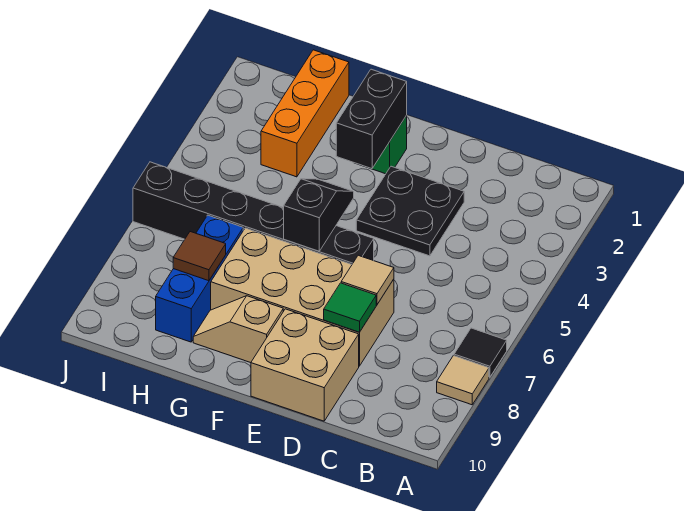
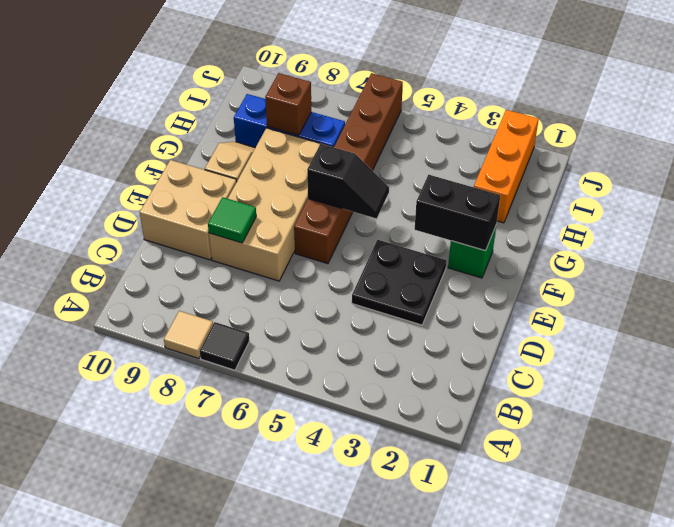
tan tile D7 level 2 -> none
black brick E6:J6 level 1 -> brown brick E6:J6 level 1
orange brick H1:H3 level 1 -> orange brick H2:J2 level 1
brown tile H8 level 2 -> brown brick H8 level 2

